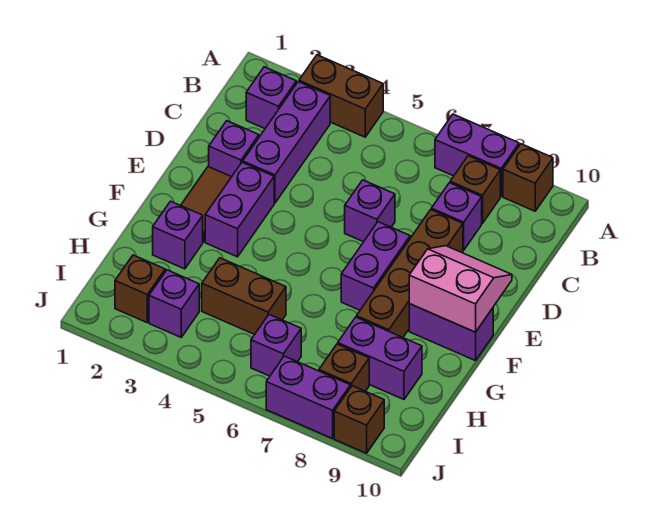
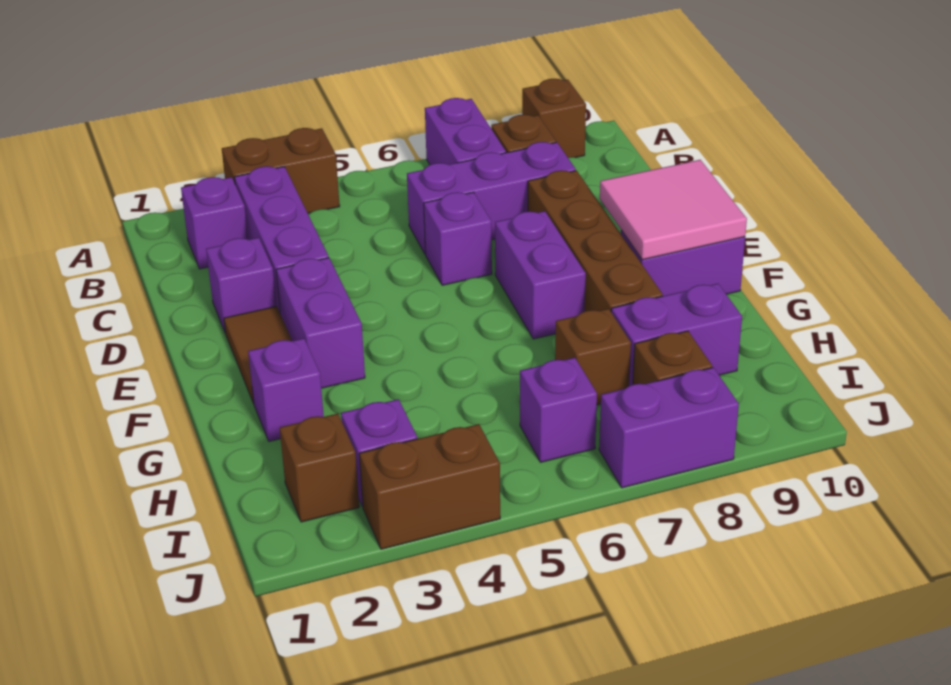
purple brick A7:A8 level 1 -> purple brick A7:B7 level 1
purple brick C8 level 1 -> purple brick C6:C8 level 1
pink slope E9:F10 level 2 top F -> pink tile E9:F10 level 2
brown brick H4:H5 level 1 -> brown brick J3:J4 level 1
brown brick J9 level 1 -> brown brick H7 level 1

